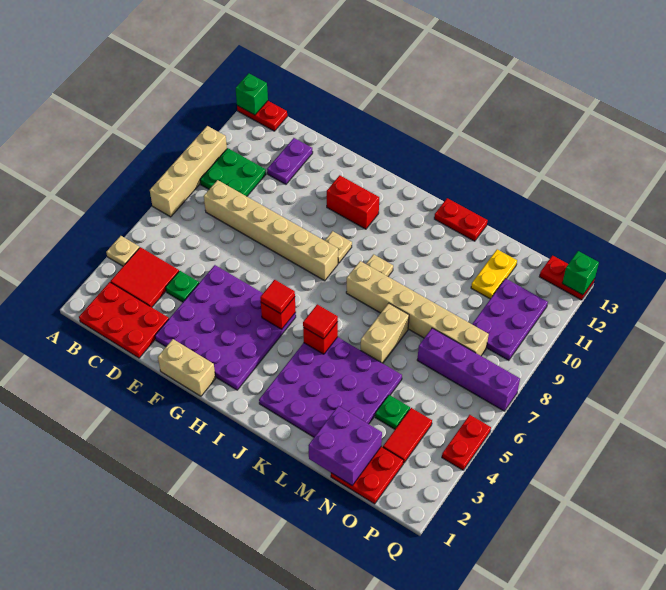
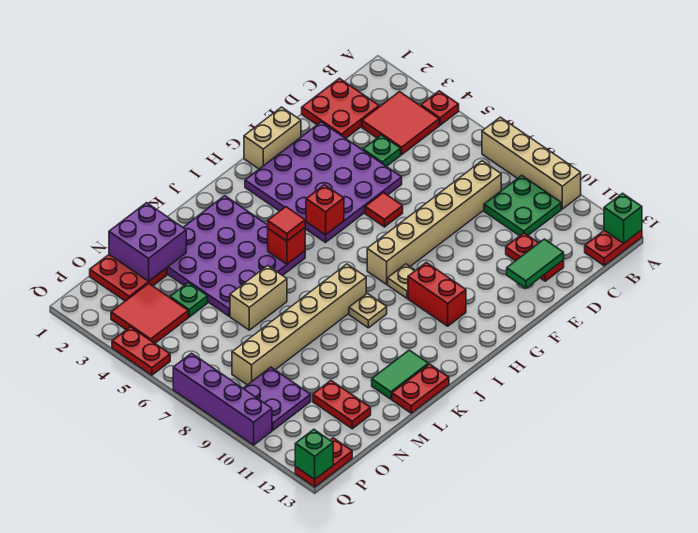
tan plate A4 level 1 -> red plate A4 level 1
red plate B1:D2 level 1 -> red plate C1:D2 level 1
purple plate D11:D12 level 1 -> red plate D11:D12 level 1
none -> green tile D12:E12 level 2
red brick G11:H11 level 1 -> red brick H10:H11 level 1
red tile H5 level 3 -> red tile F6 level 1
none -> green tile K12:L12 level 1
tan brick L6:L7 level 1 -> tan brick L6:M6 level 1
purple brick N7:Q7 level 1 -> purple brick Q7:Q10 level 1
yellow plate N11:N12 level 1 -> red plate N11:N12 level 1
red tile O3:O4 level 1 -> red tile O3:P4 level 1
purple plate O9:P11 level 1 -> purple plate O9:P10 level 1

